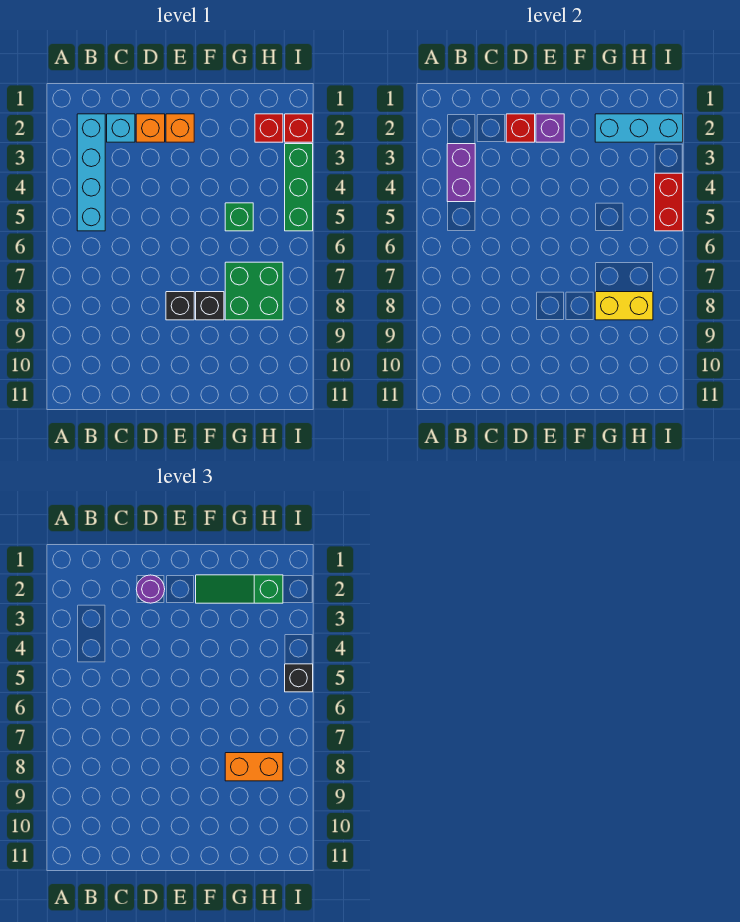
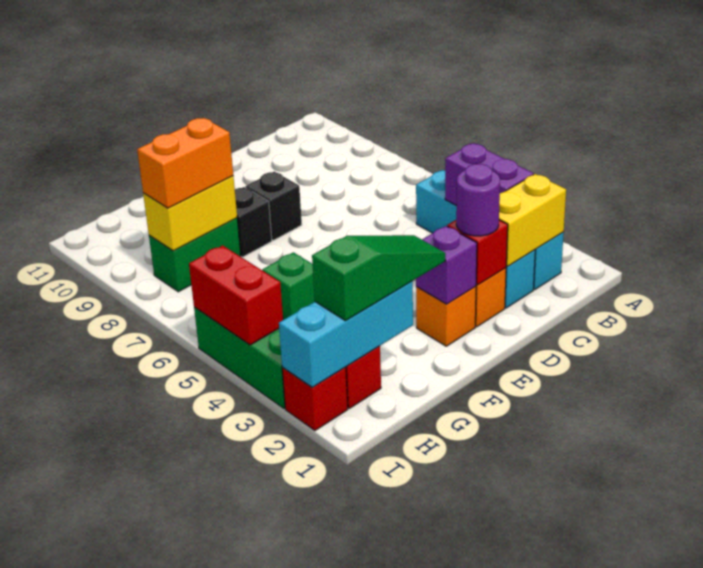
none -> yellow brick B2:C2 level 2
green brick G7:H8 level 1 -> green brick G8:H8 level 1
black brick I5 level 3 -> none

